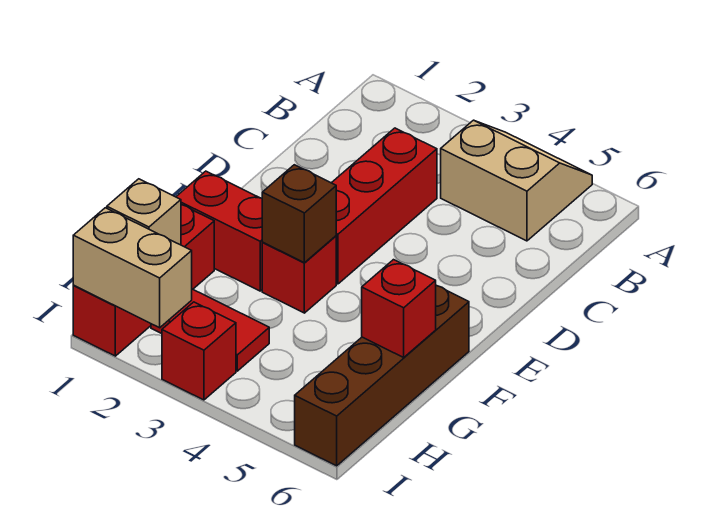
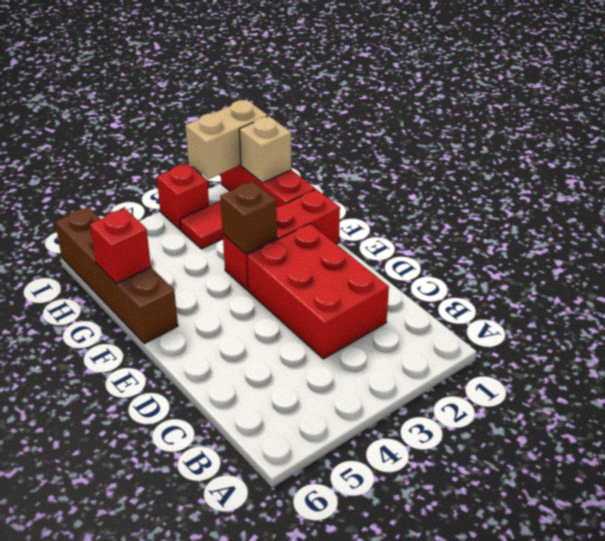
tan slope A4:B5 level 1 top B -> none
red brick C3:E3 level 1 -> red brick C2:E3 level 1

